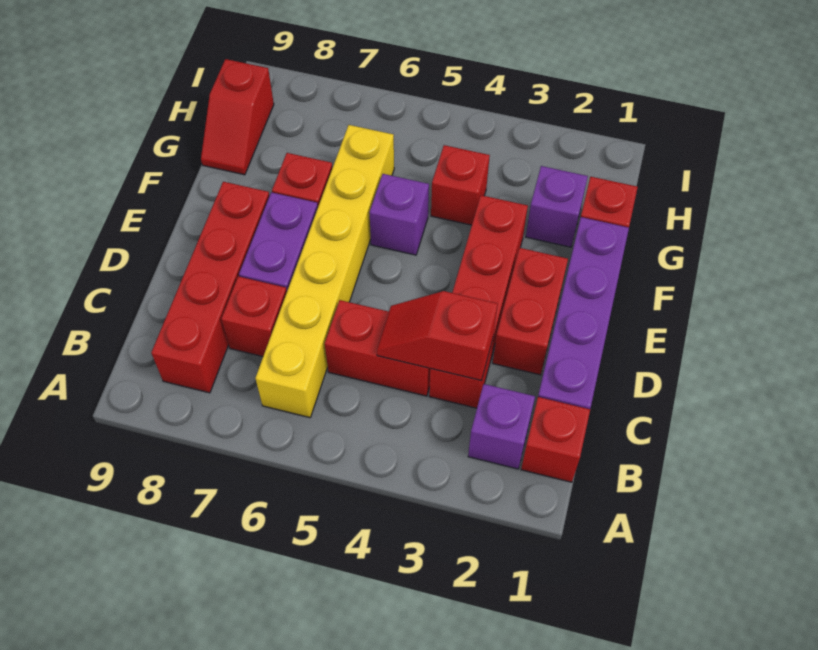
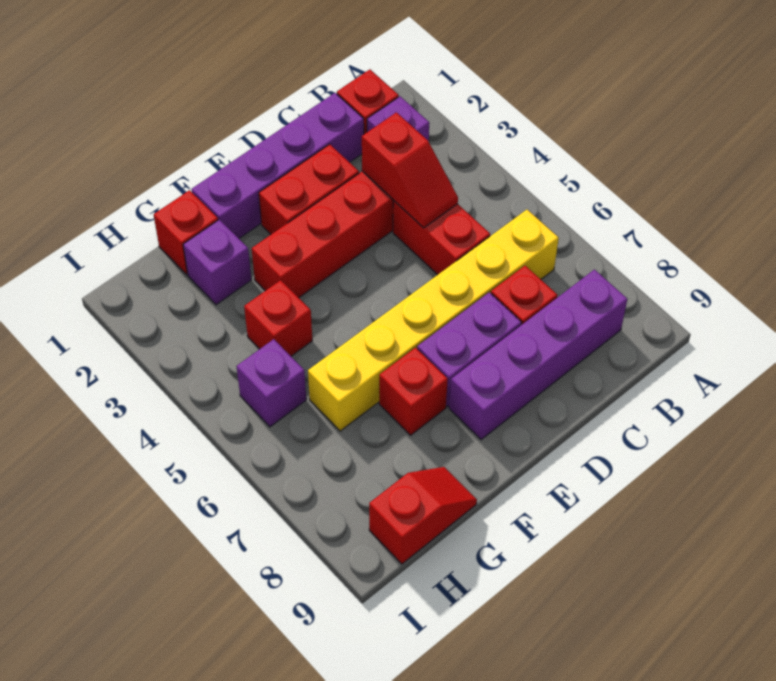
red brick B8:E8 level 1 -> purple brick B8:E8 level 1
purple brick F5 level 1 -> purple brick H5 level 1

